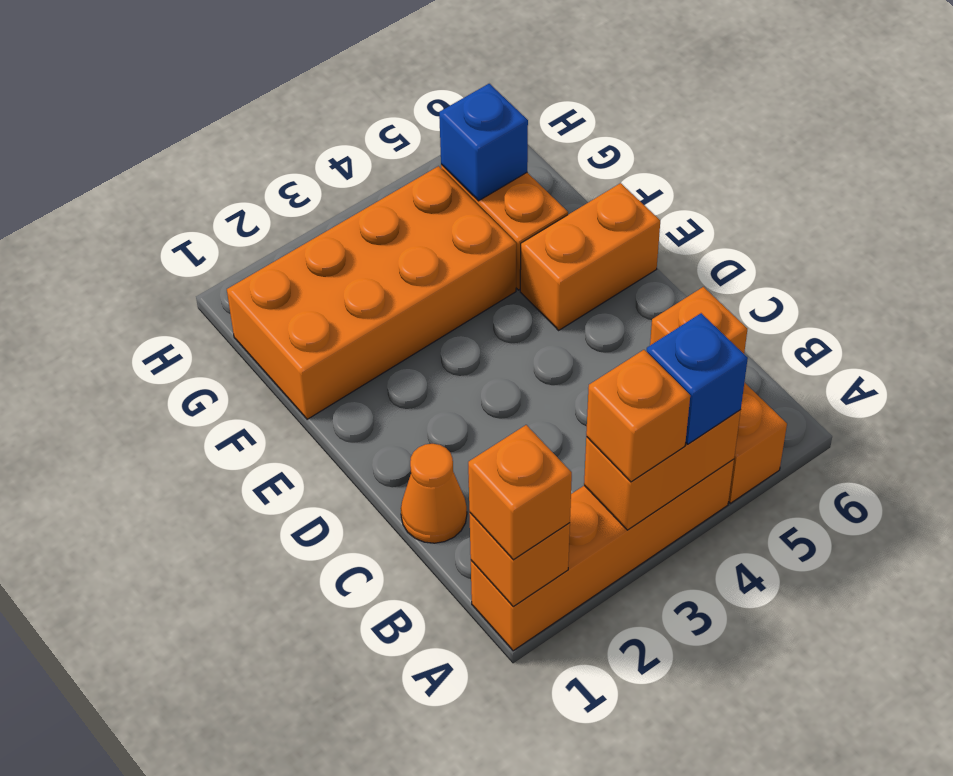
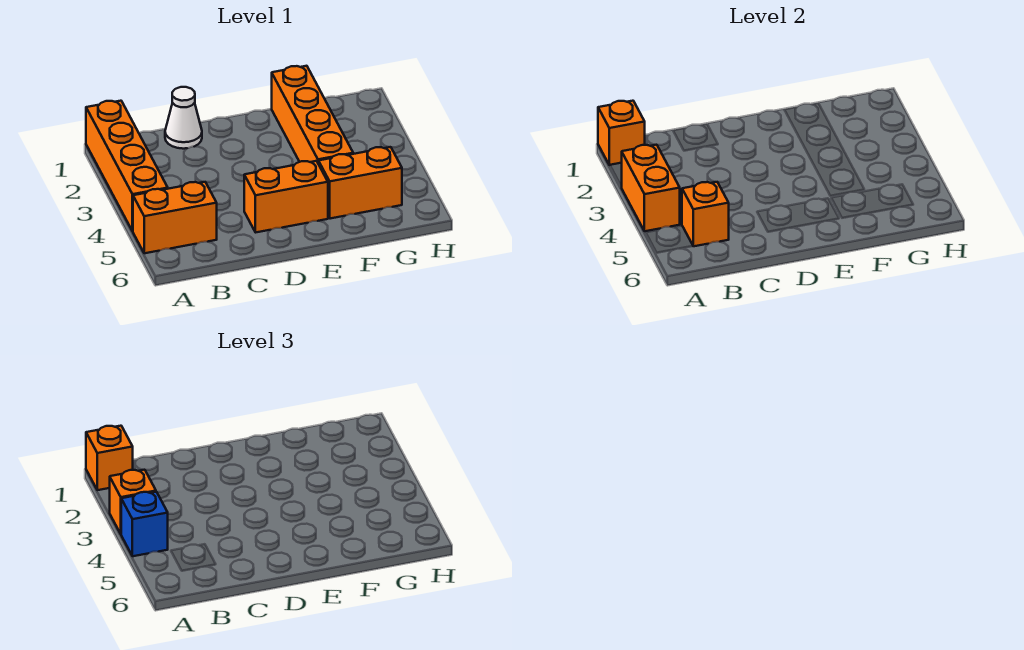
orange cone C1 level 1 -> white cone C1 level 1
orange brick E5:E6 level 1 -> orange brick D5:E5 level 1
orange brick F1:G4 level 1 -> orange brick F1:F4 level 1
blue brick G5 level 2 -> none

